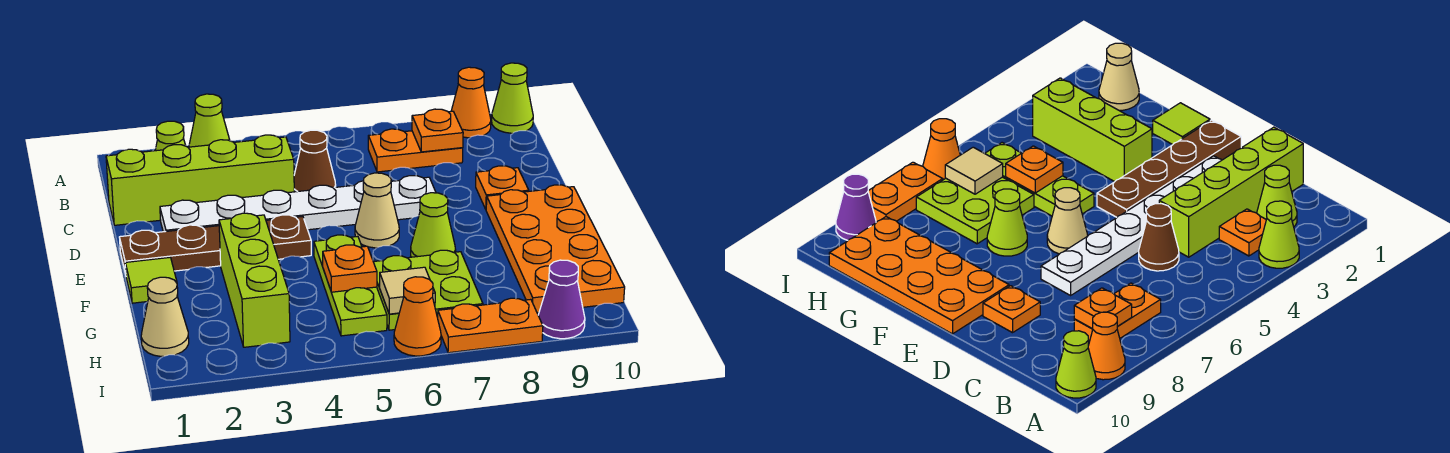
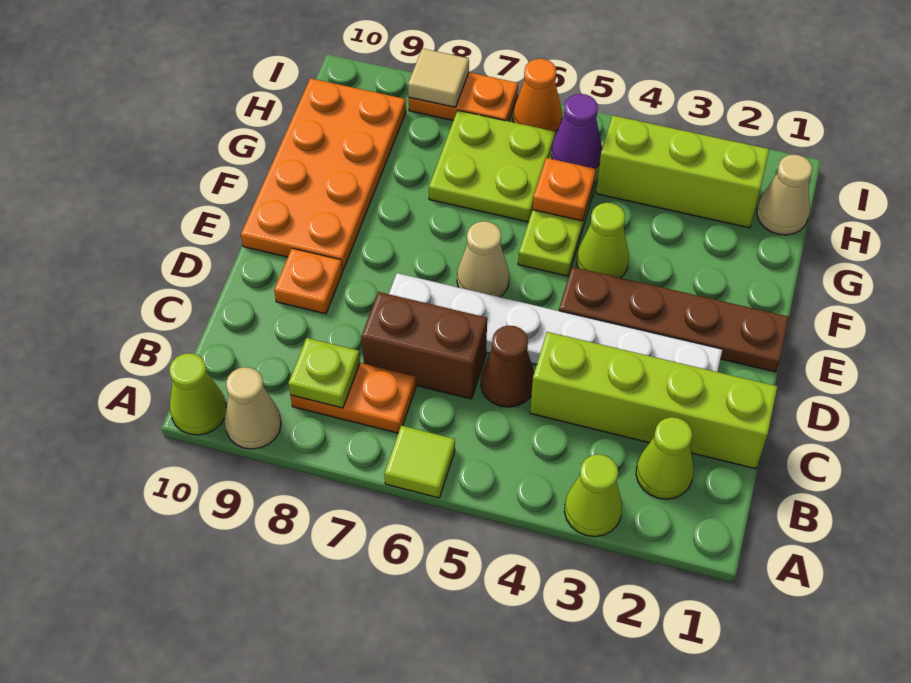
orange cone A9 level 1 -> tan cone A9 level 1
orange plate B3 level 1 -> none
orange plate B8 level 2 -> lime plate B8 level 2
none -> brown brick C6:C7 level 1
lime tile F1 level 1 -> lime tile A6 level 1
lime brick F3:H3 level 1 -> lime brick H2:H4 level 1
lime cone F7 level 1 -> lime cone F4 level 1
tan tile H6 level 2 -> tan tile I8 level 2
purple cone I9 level 1 -> purple cone H5 level 2

